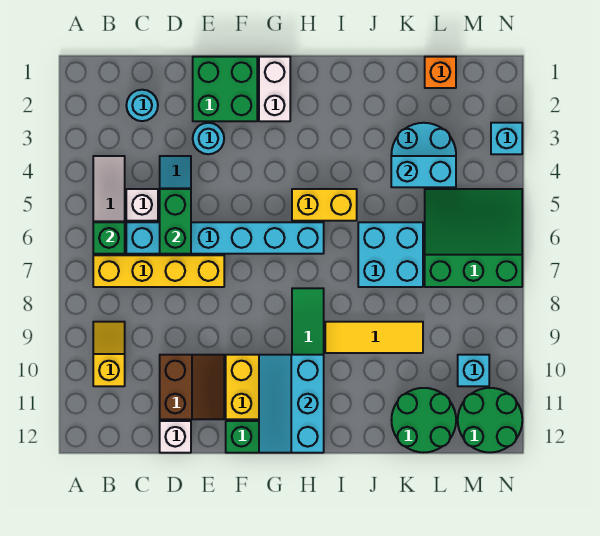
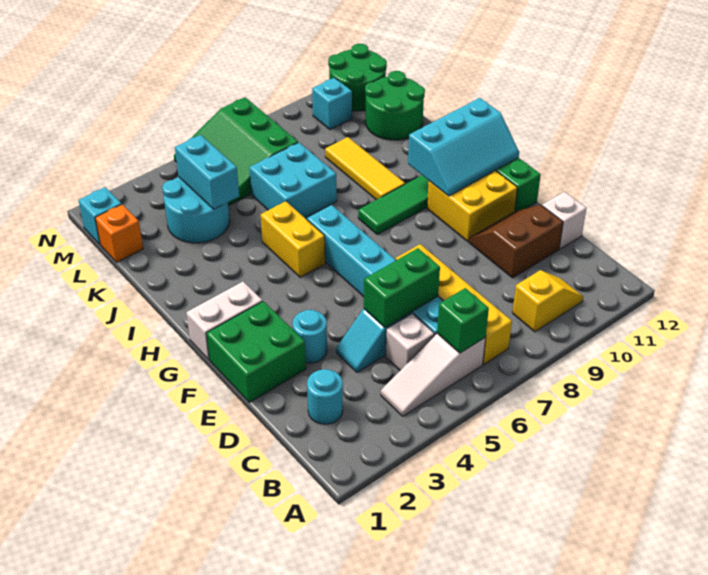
yellow slope B9:B10 level 1 top 10 -> yellow slope B9:B10 level 1 top 9
cyan brick N3 level 1 -> cyan brick M1 level 1

